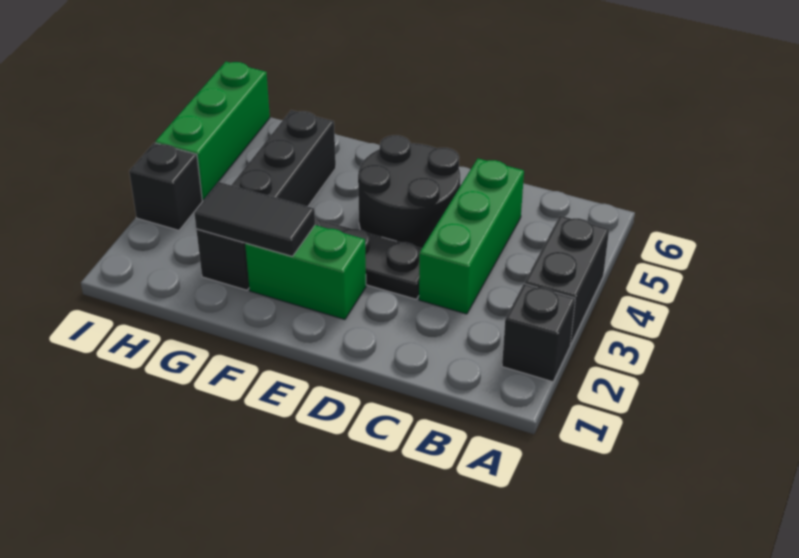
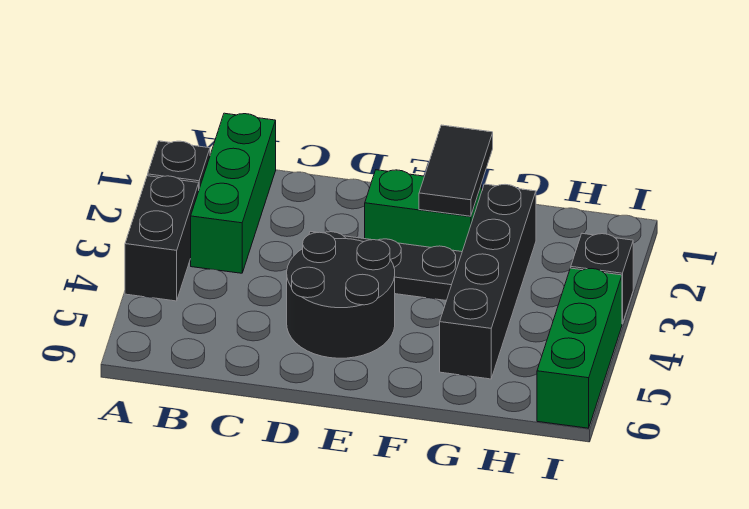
green brick C3:C5 level 1 -> green brick B1:B3 level 1
black tile F2:G2 level 2 -> black tile F1:F2 level 2

